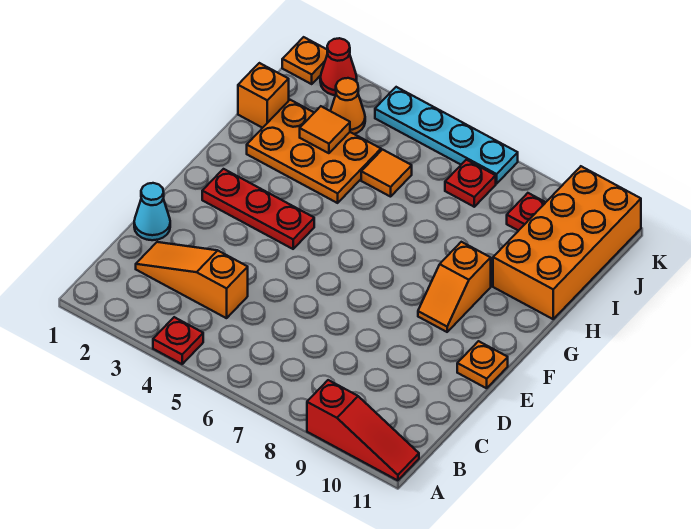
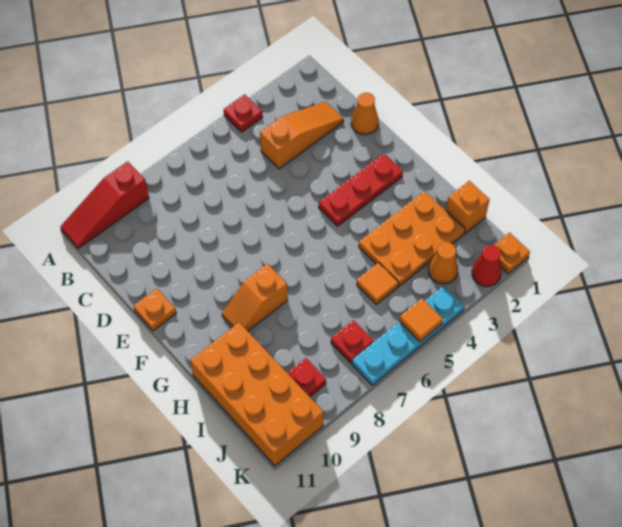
cyan cone D1 level 1 -> orange cone D1 level 1
orange slope F9:G9 level 1 top G -> orange slope G8:G9 level 1 top 8
orange tile I3 level 2 -> orange tile K5 level 2

